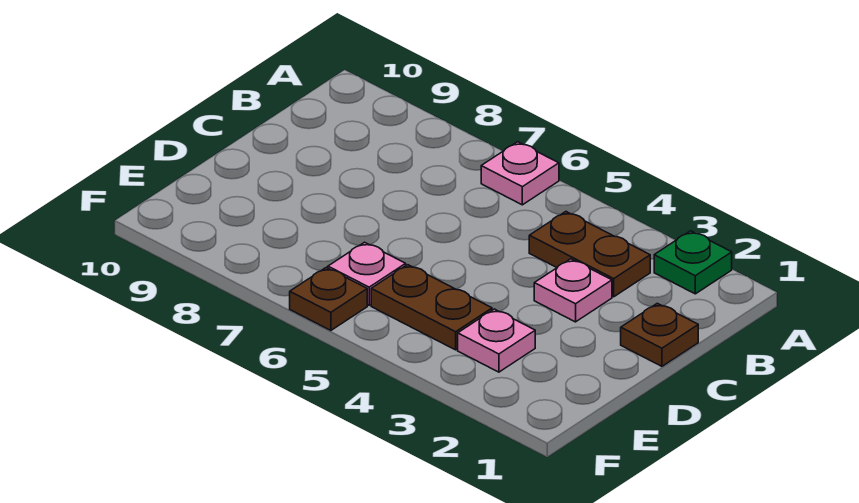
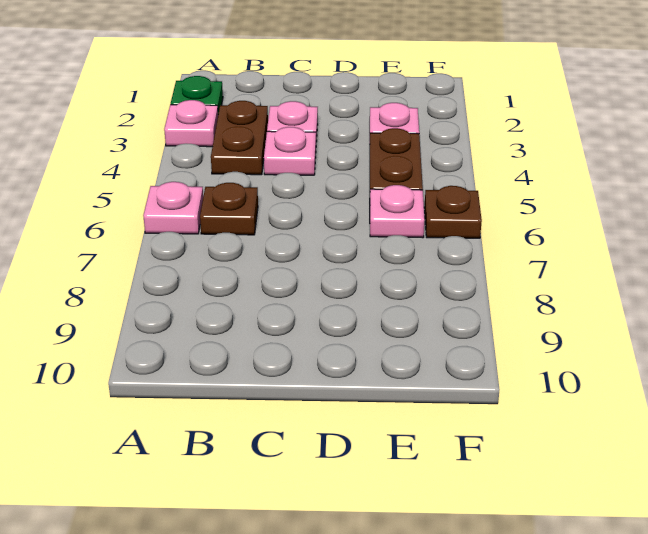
none -> pink plate A3 level 1
brown plate C1 level 1 -> brown plate B6 level 1
none -> pink plate C4 level 1

